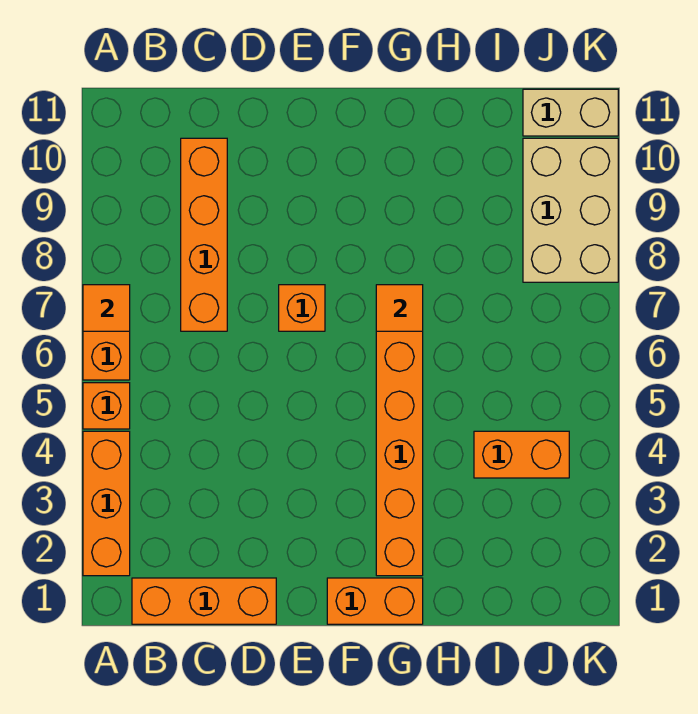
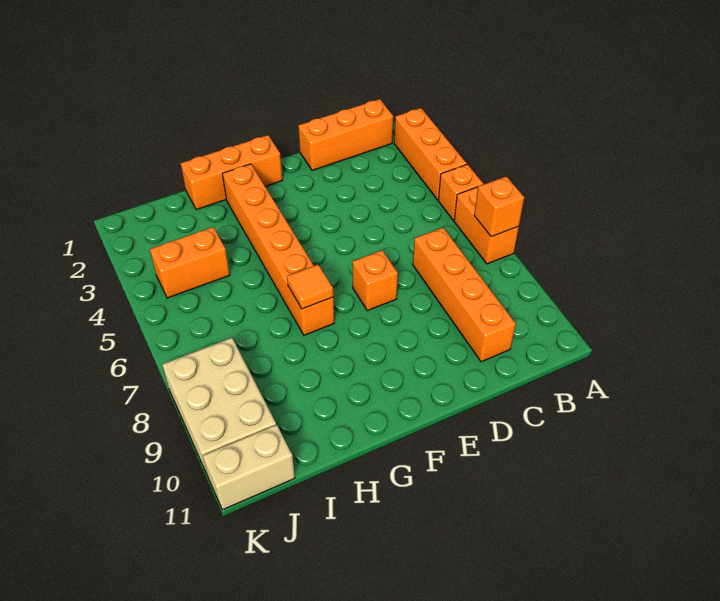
orange tile A7 level 2 -> orange brick A7 level 2
orange brick F1:G1 level 1 -> orange brick F1:H1 level 1

